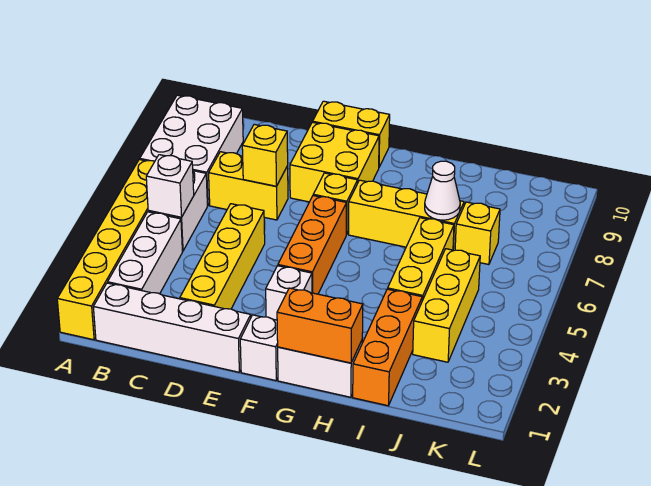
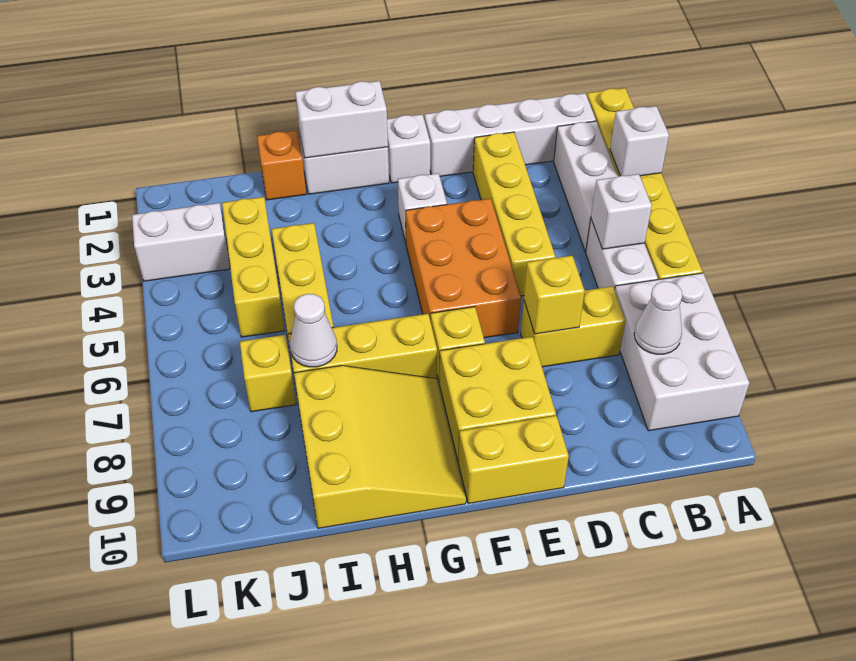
none -> white brick A3 level 2
none -> white cone B8 level 2
orange brick F4:F6 level 1 -> orange brick E4:F6 level 1
orange brick G1:H1 level 2 -> white brick G1:H1 level 2
none -> yellow slope G8:I10 level 1 top I
orange brick I1:I3 level 1 -> orange brick I1 level 1
none -> white brick K3:L3 level 1

